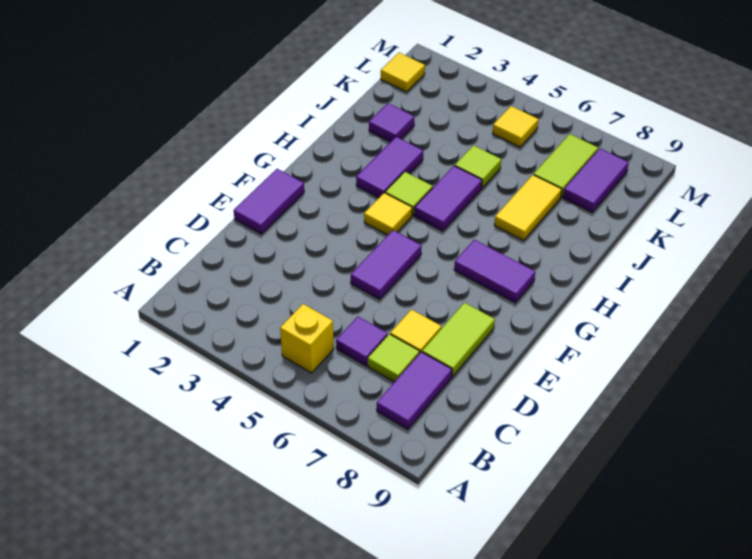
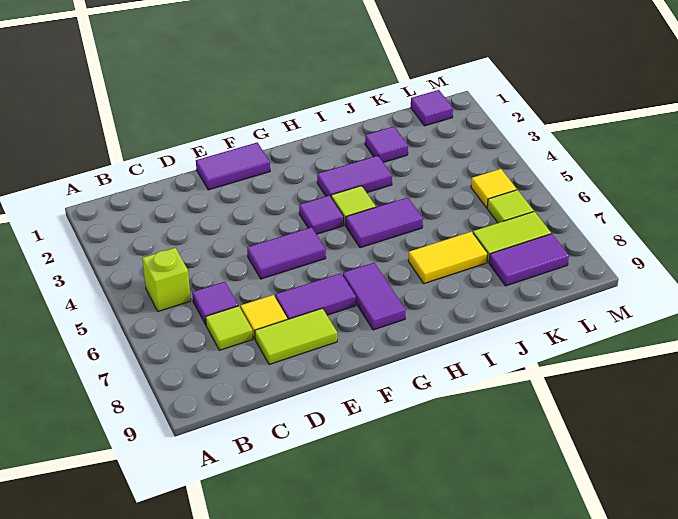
yellow brick B5 level 1 -> lime brick B5 level 1
purple tile B8:C8 level 1 -> purple tile E7:F7 level 1
yellow tile G4 level 1 -> purple tile G4 level 1
lime tile J5 level 1 -> lime tile L6 level 1
yellow tile L1 level 1 -> purple tile L1 level 1

